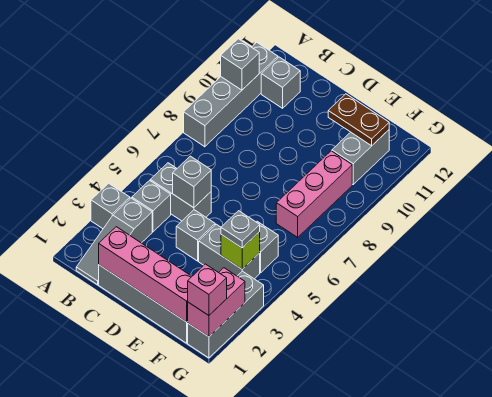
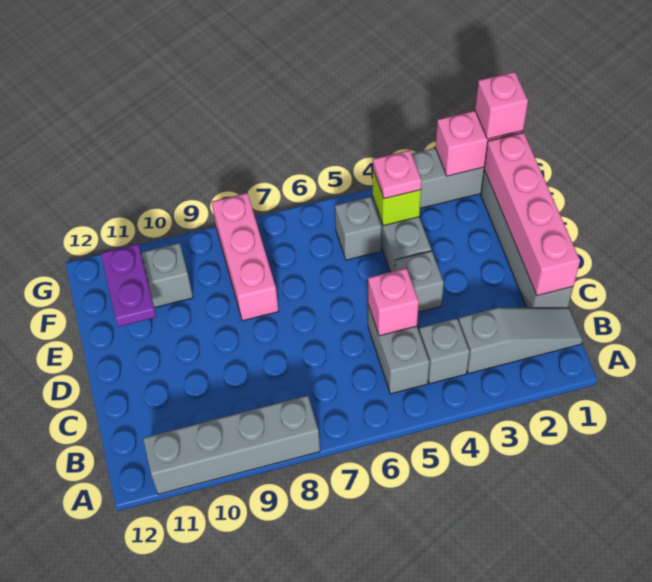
grey brick A3 level 1 -> none
grey brick A10 level 2 -> none
grey brick B11 level 1 -> none
grey brick C5 level 2 -> pink brick C5 level 2
brown plate E11:F11 level 2 -> purple plate E11:F11 level 2
grey plate F4 level 3 -> pink plate F4 level 3
pink brick F7:F9 level 1 -> pink brick E8:G8 level 1

